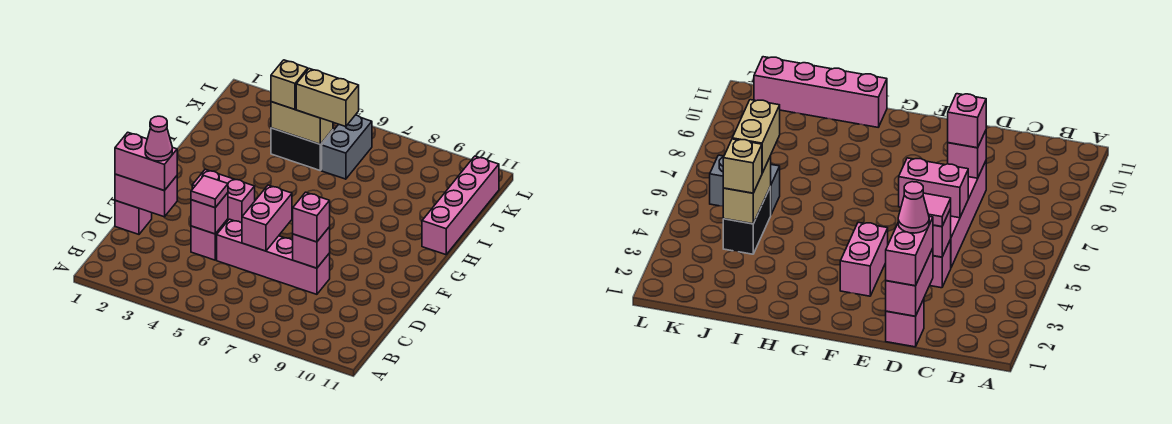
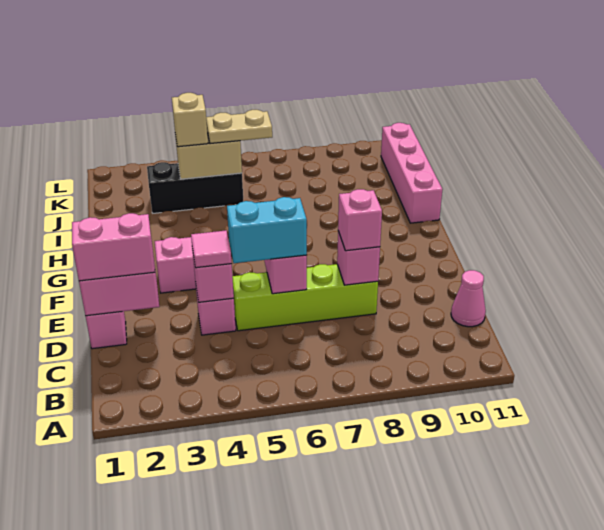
pink cone D2 level 4 -> pink cone C11 level 1
pink brick D5:D8 level 1 -> lime brick D5:D8 level 1
none -> cyan brick D5:D6 level 3
black brick J4:J5 level 1 -> black brick J3:J5 level 1
tan brick J5:J6 level 3 -> tan plate J5:J6 level 3
grey brick J6:K6 level 1 -> none

